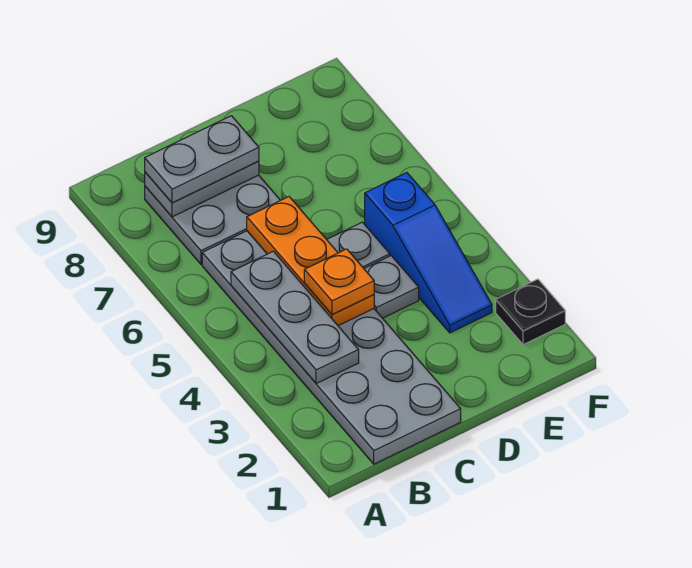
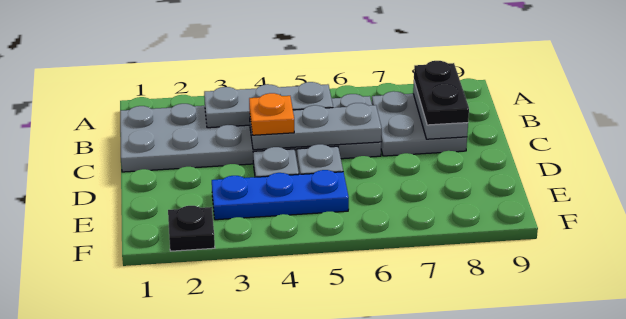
grey plate B8:C8 level 3 -> black plate B8:C8 level 3
orange plate C4:C6 level 2 -> grey plate C4:C6 level 2
blue slope E3:E5 level 1 top 5 -> blue plate E3:E5 level 1

